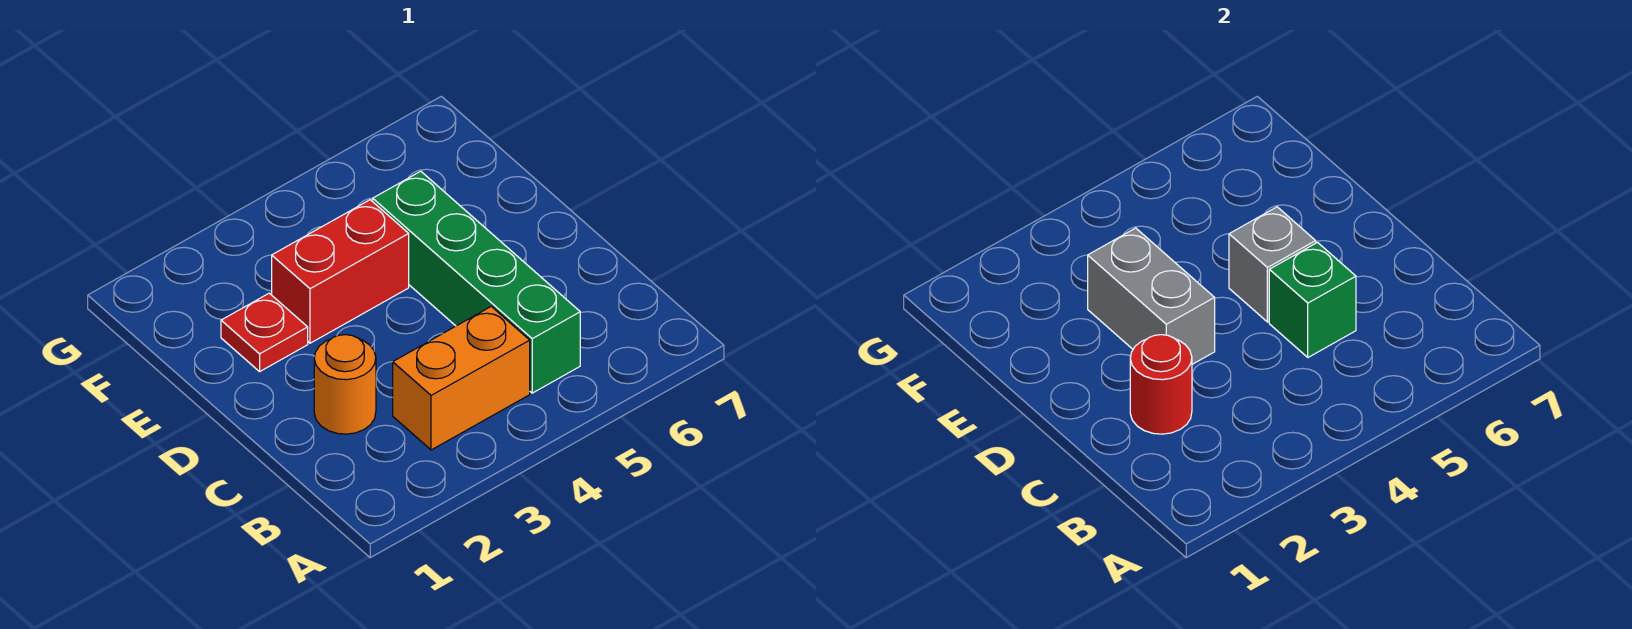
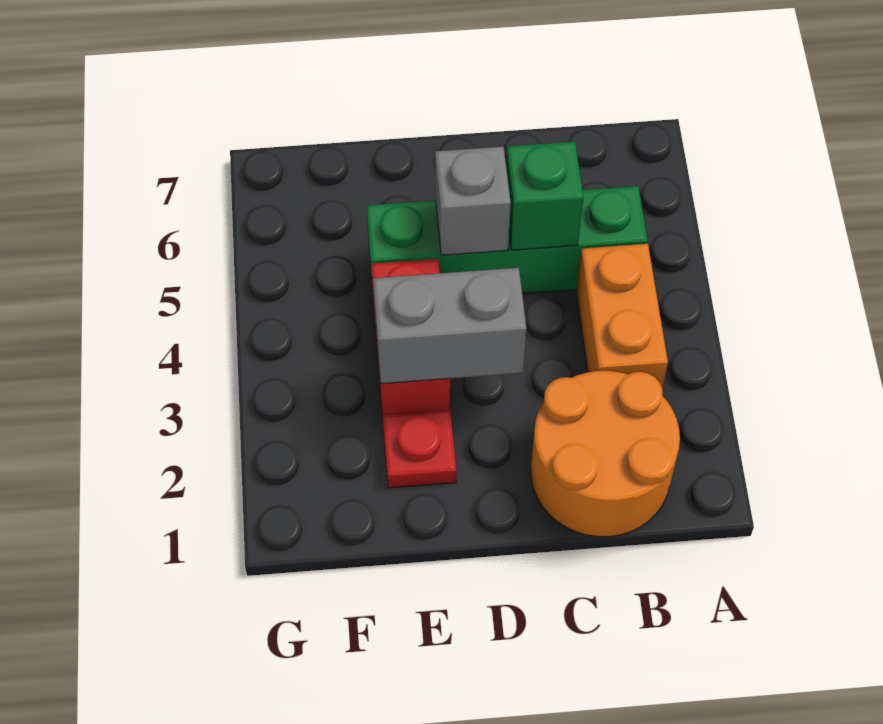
orange round brick C2 level 1 -> orange round brick B1:C2 level 1
red round brick C2 level 2 -> none

